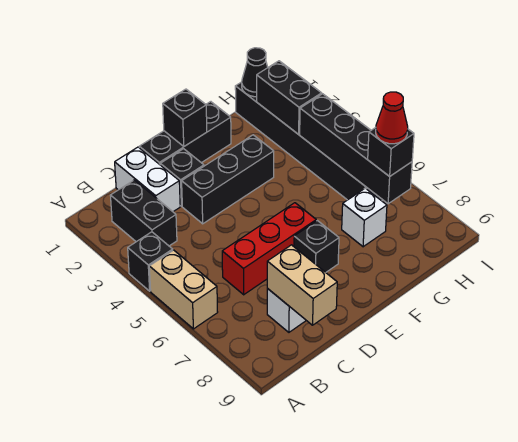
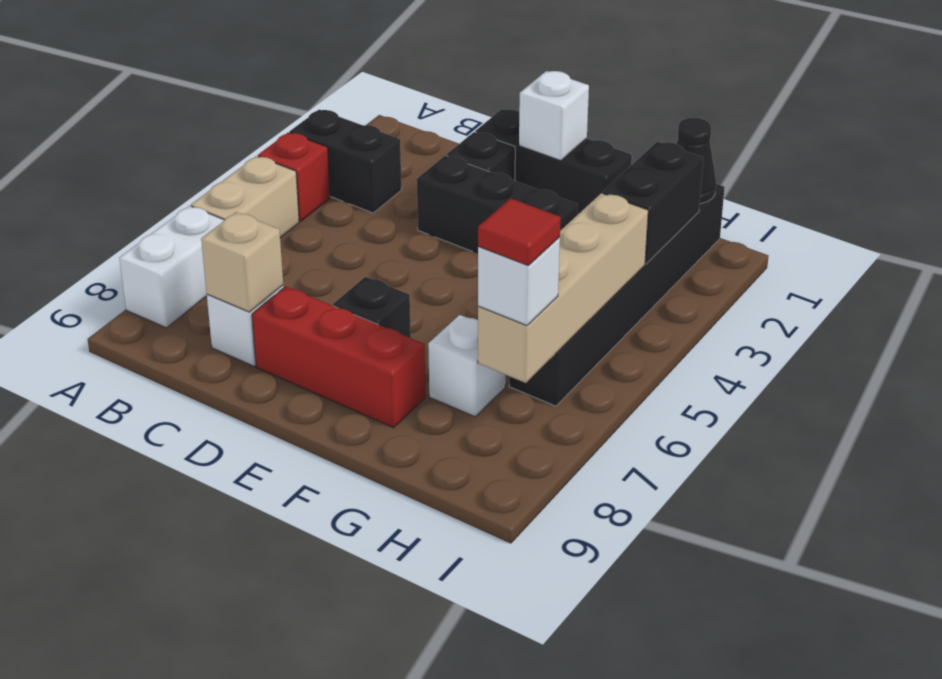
black brick A4 level 1 -> red brick A4 level 1
black brick B2:B3 level 1 -> black brick A3:B3 level 1
white brick C1:C2 level 1 -> white brick A7:A8 level 1
red brick C6:E6 level 1 -> red brick D8:F8 level 1
tan brick C8:C9 level 2 -> tan brick C8 level 2
black brick E1 level 2 -> white brick E1 level 2
black brick H4:H7 level 2 -> tan brick H4:H7 level 2
black brick H7 level 3 -> white brick H7 level 3
red cone H7 level 4 -> red tile H7 level 4

